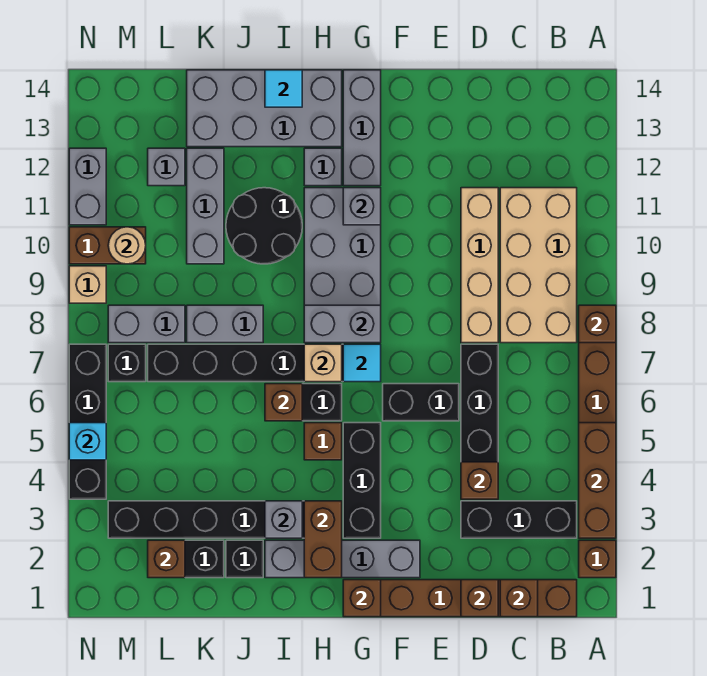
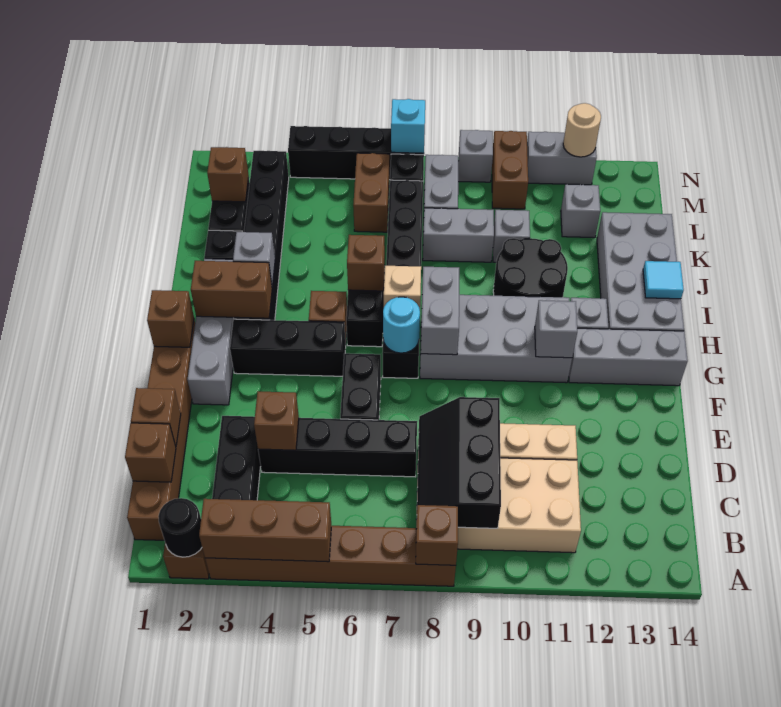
none -> black round brick A2 level 2
none -> black slope B8:D9 level 2 top 9
cyan tile G7 level 2 -> cyan round brick G7 level 2
grey brick J8:K8 level 1 -> grey brick K8:K9 level 1
grey brick K10:K12 level 1 -> grey brick K10 level 1
none -> brown brick L6:M6 level 1
tan round brick M10 level 2 -> tan round brick N12 level 2
cyan brick N5 level 2 -> cyan brick N7 level 2
tan brick N9 level 1 -> grey brick N9 level 1

